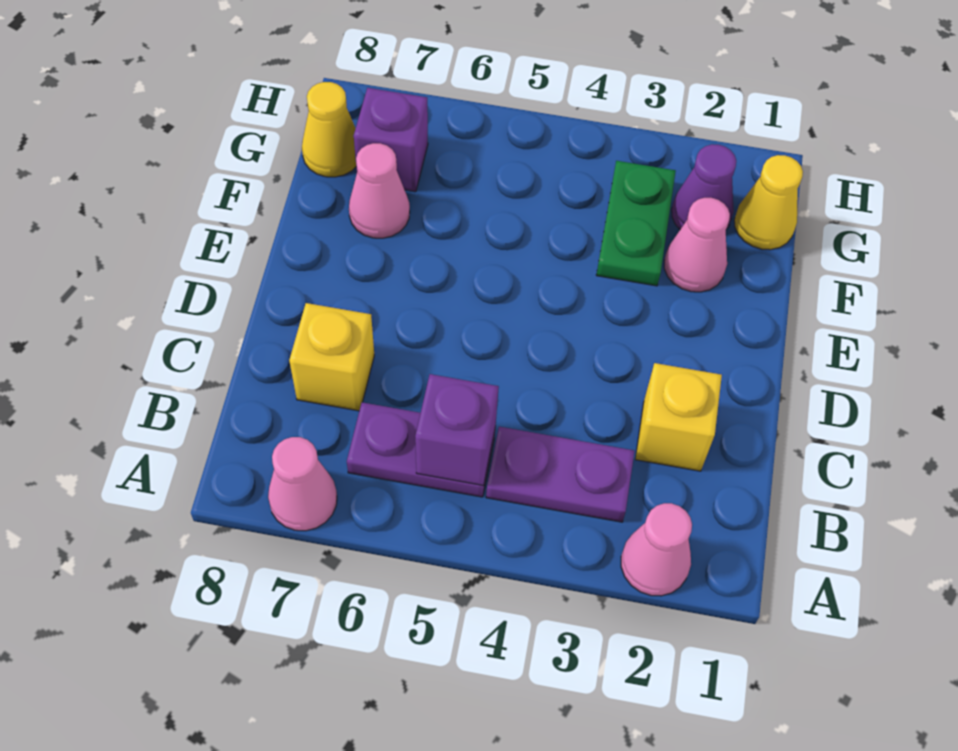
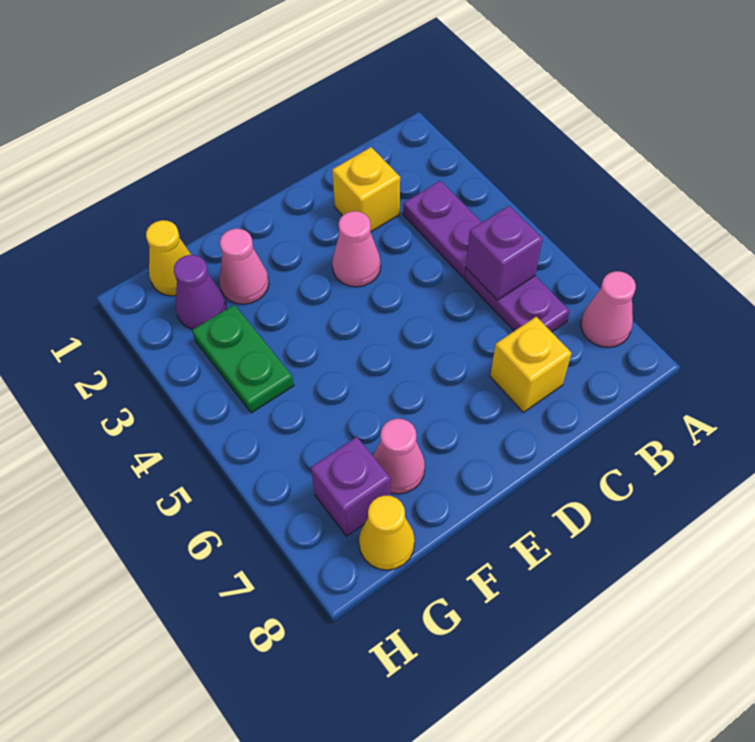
pink cone A2 level 1 -> pink cone D3 level 1
green plate F3:G3 level 1 -> green plate G3:G4 level 1

